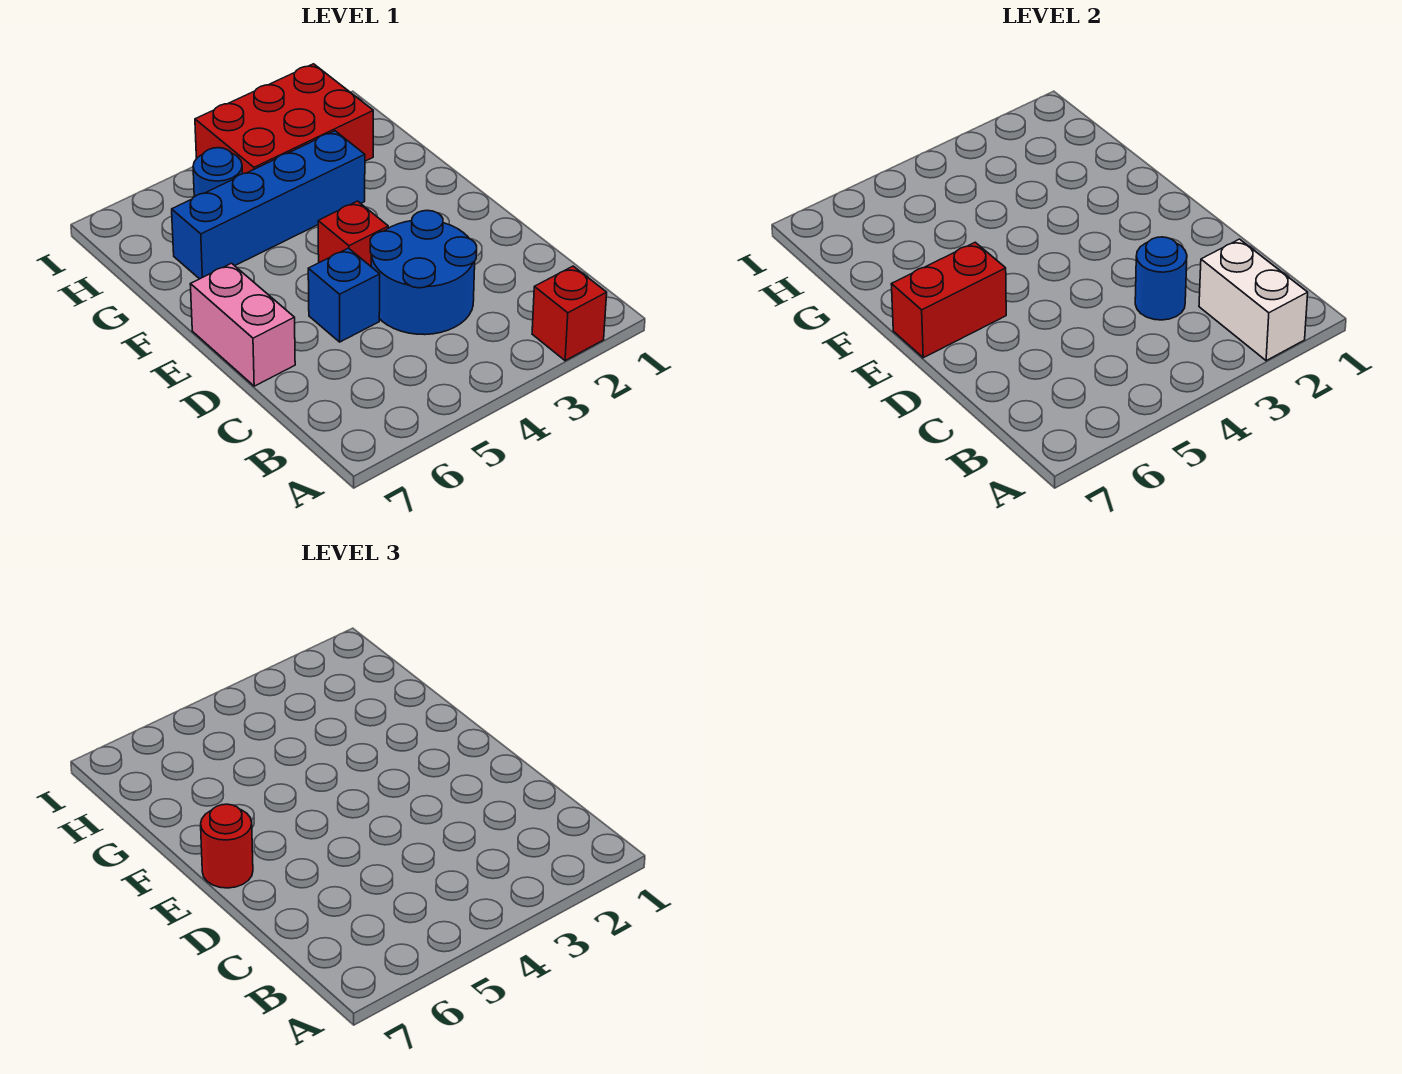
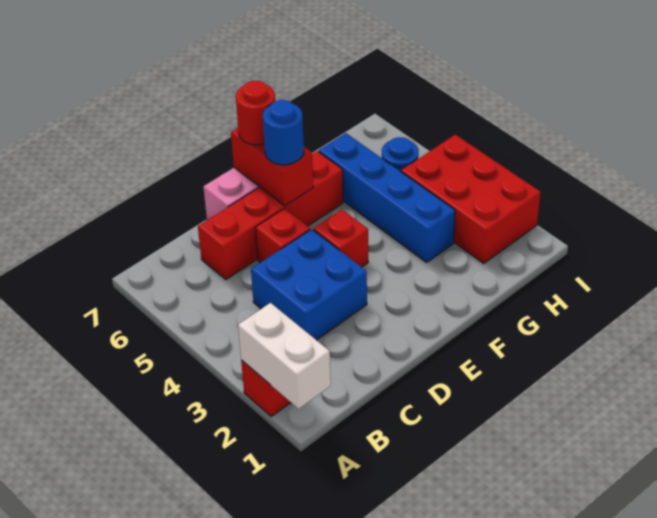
white brick A2:B2 level 2 -> white brick A1:A2 level 2
blue round brick C3:D4 level 1 -> blue brick C3:D4 level 1
blue round brick C3 level 2 -> blue round brick E6 level 3
none -> red brick C6:F6 level 1
blue brick D5 level 1 -> red brick D5 level 1

